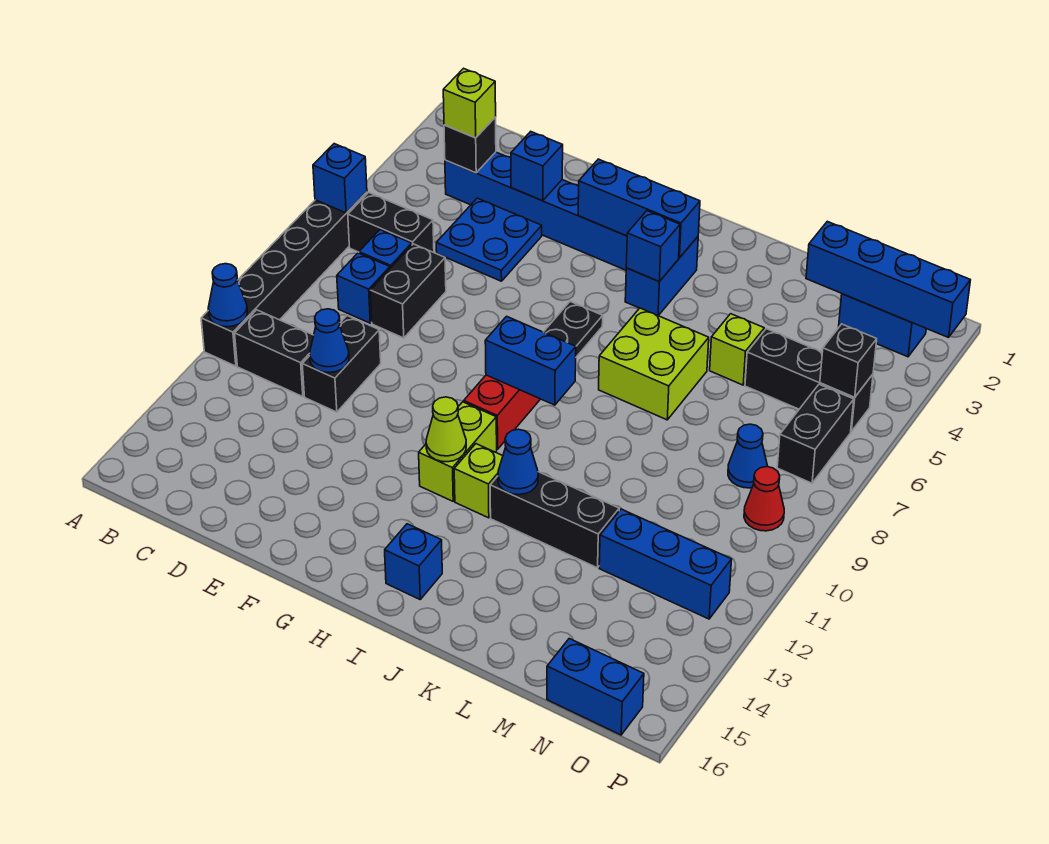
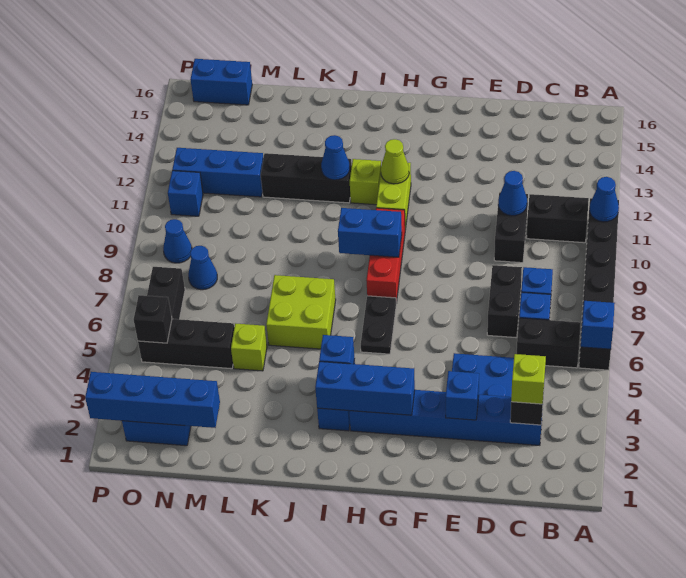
blue brick I15 level 1 -> blue brick O11 level 1
red cone O9 level 1 -> blue cone O9 level 1

